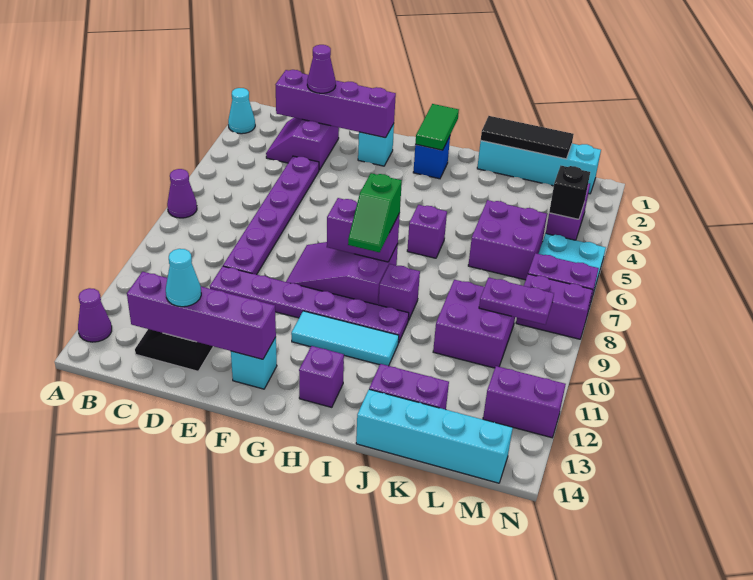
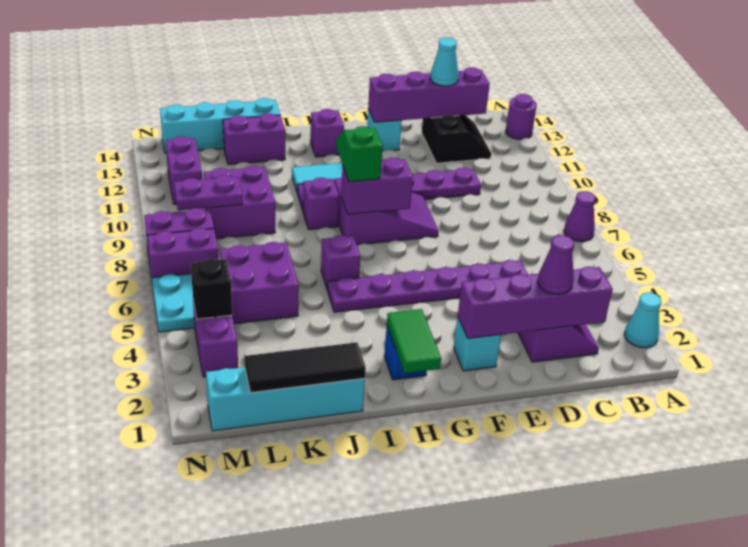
purple cone A13 level 1 -> purple round brick A13 level 1
purple plate D4:D9 level 1 -> purple plate D5:I5 level 1
purple brick M12:N12 level 1 -> purple brick M11:M12 level 1

